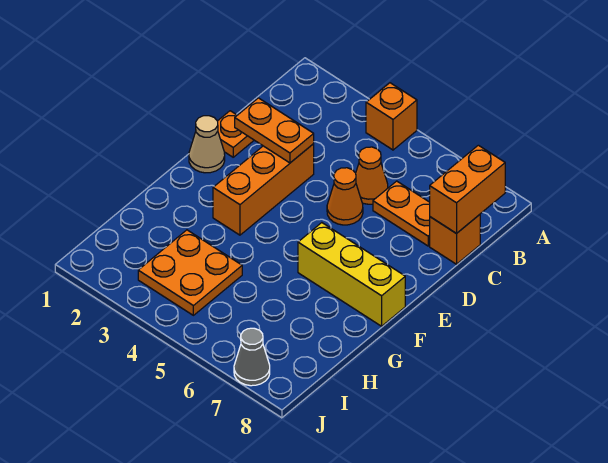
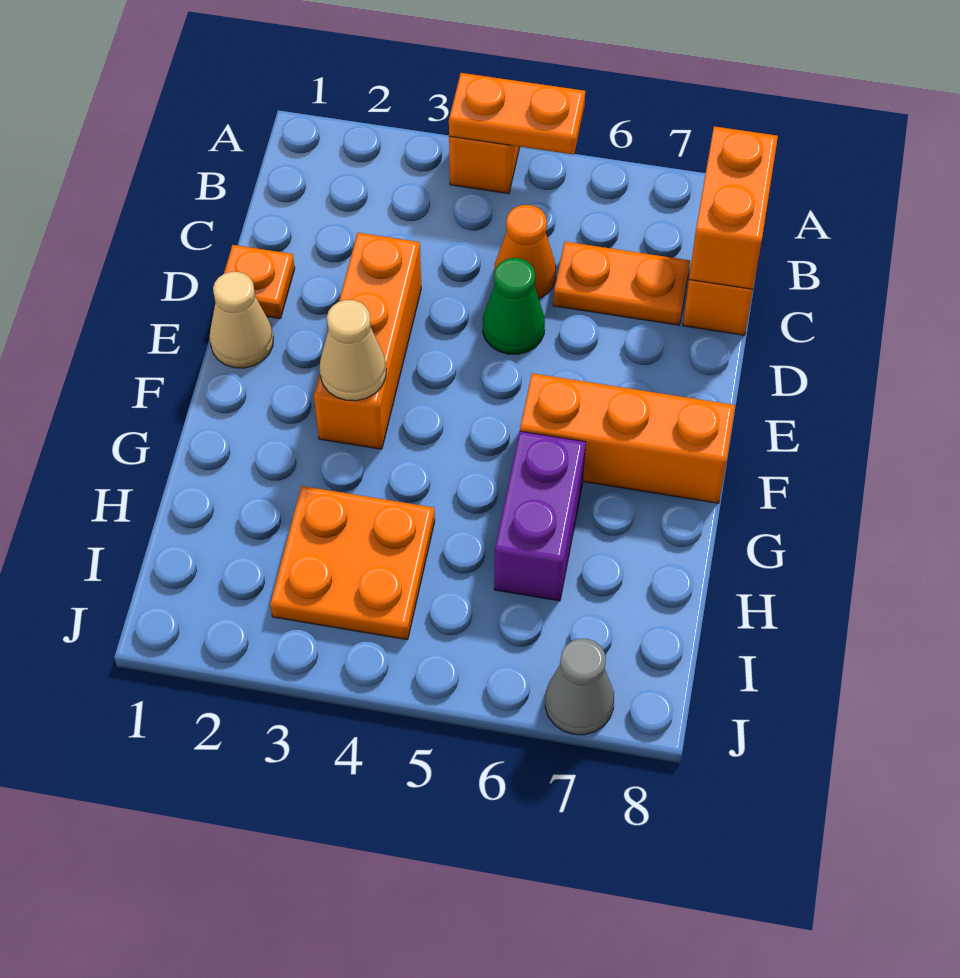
orange plate D2:D3 level 2 -> orange plate A4:A5 level 2
orange cone D5 level 1 -> green cone D5 level 1
none -> tan cone F3 level 2
yellow brick F6:F8 level 1 -> orange brick F6:F8 level 1
none -> purple brick G6:H6 level 1

